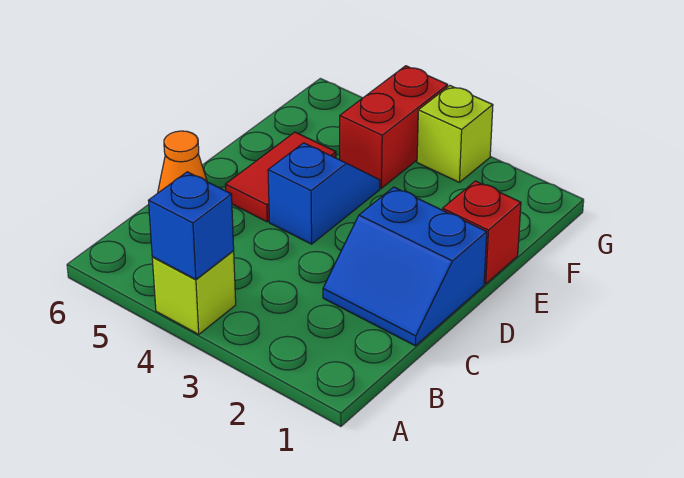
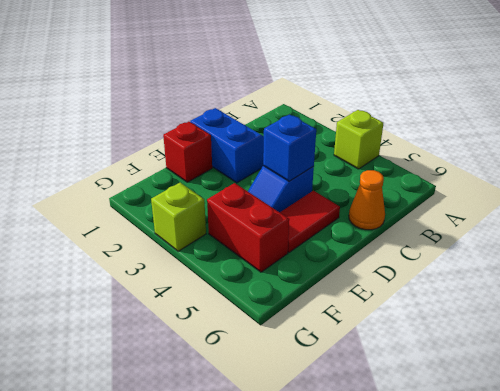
blue brick A4 level 2 -> blue brick D4 level 2
red brick F4:G4 level 1 -> red brick F4:F5 level 1

